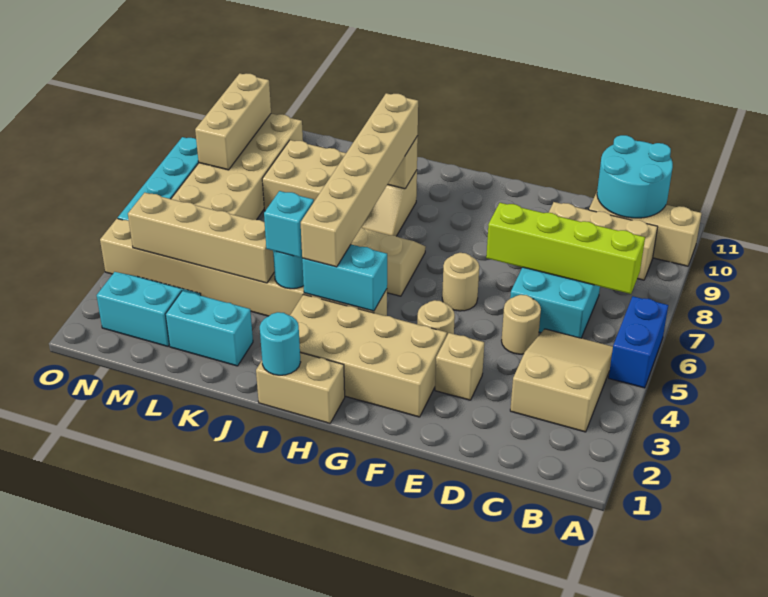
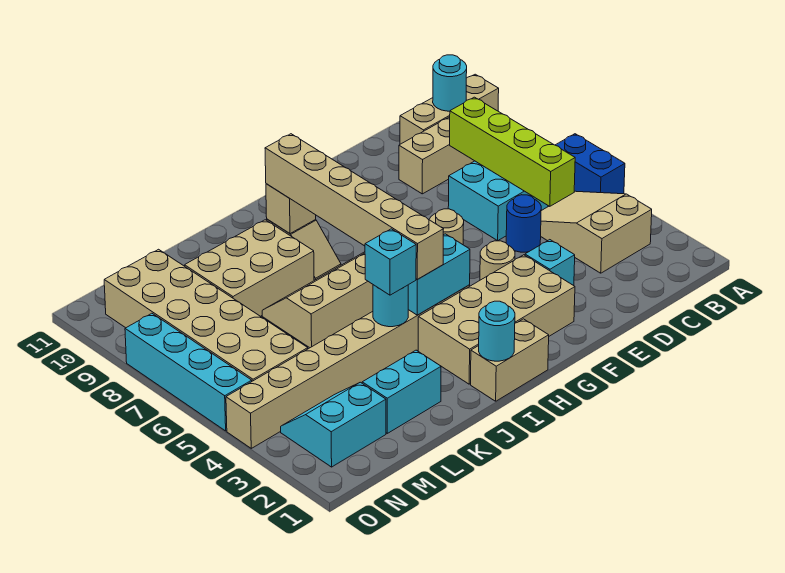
lime brick B7:E7 level 2 -> lime brick C5:C8 level 2
cyan round brick B10:C11 level 2 -> cyan round brick B10 level 2
tan round brick D5 level 1 -> blue round brick D5 level 1
tan brick E3 level 1 -> cyan brick E3 level 1
tan brick K4:N4 level 2 -> none
tan brick N8:N10 level 2 -> none

